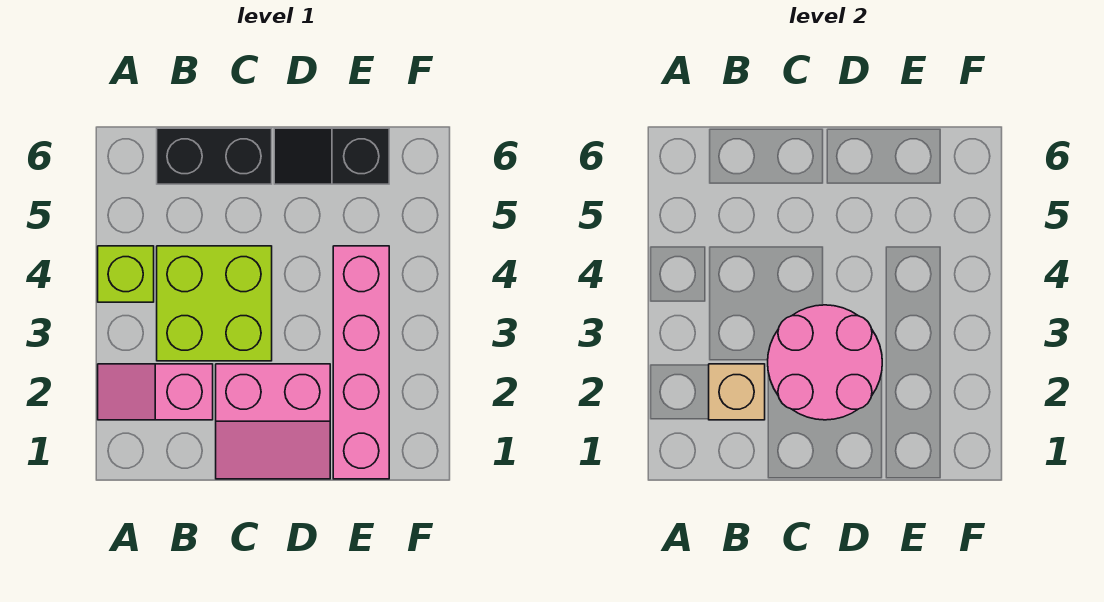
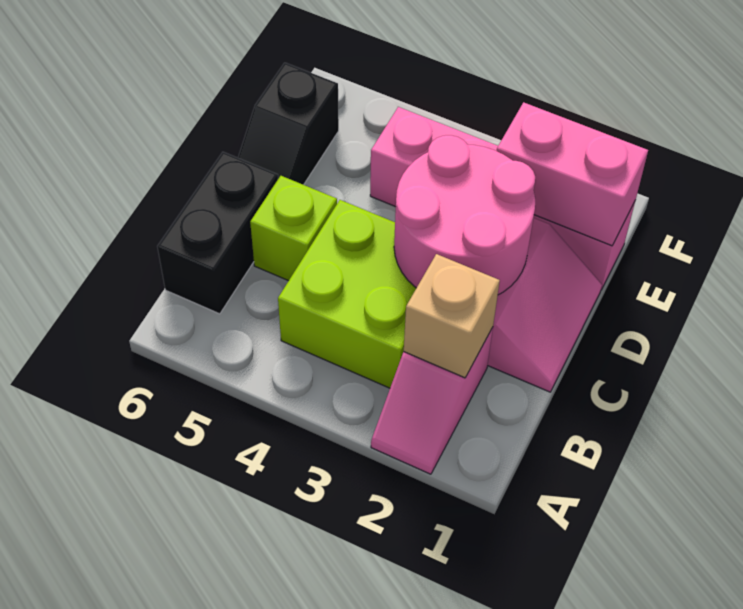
lime brick A4 level 1 -> lime brick C5 level 1
none -> pink brick E1:E2 level 2

